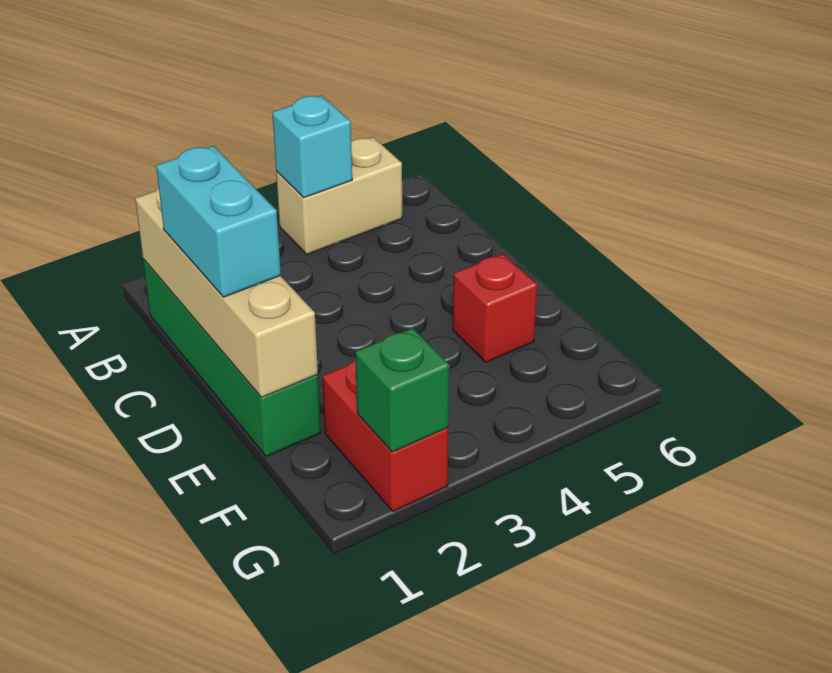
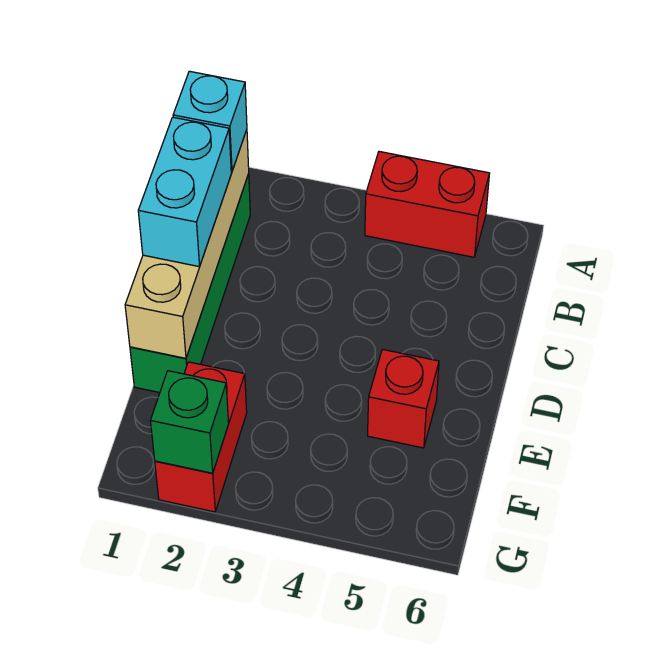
tan brick A4:A5 level 1 -> red brick A4:A5 level 1
cyan brick A4 level 2 -> cyan brick B1 level 3

